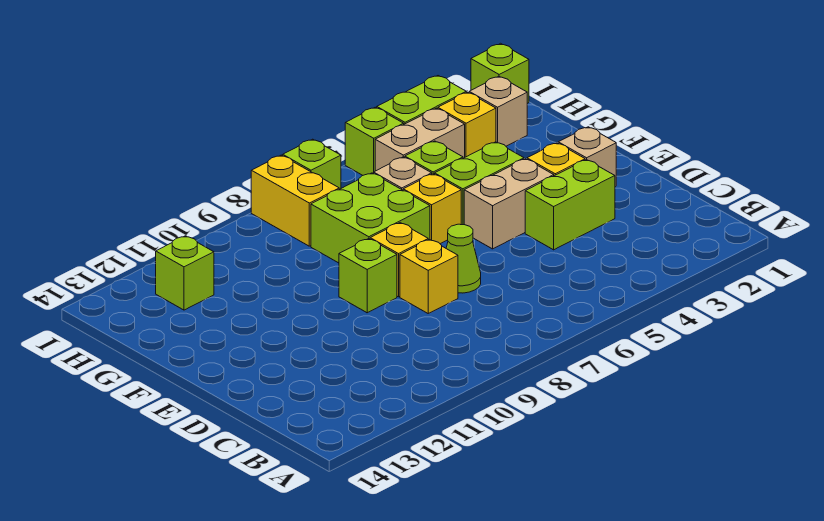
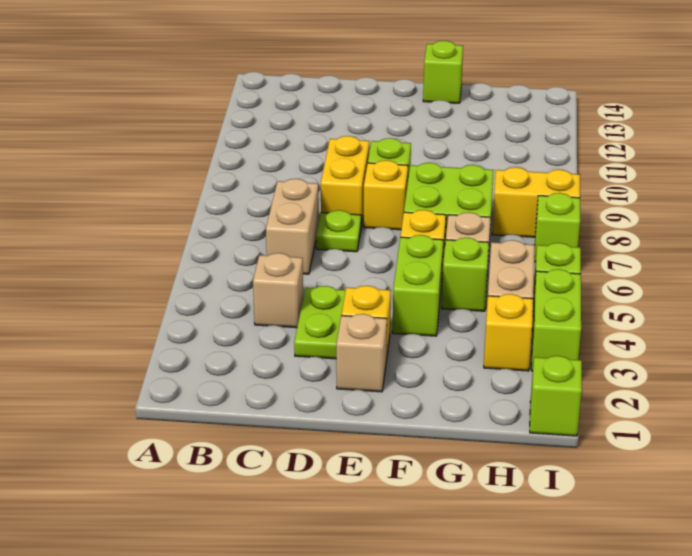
lime brick D3:D4 level 1 -> lime plate D3:D4 level 1
lime cone D7 level 1 -> lime plate D7 level 1
yellow brick D8 level 1 -> yellow brick D8:D9 level 1
tan brick E4:E5 level 1 -> tan brick C6:C7 level 1
tan brick H2 level 1 -> tan brick C4 level 1
lime brick H12 level 1 -> lime brick F14 level 1

